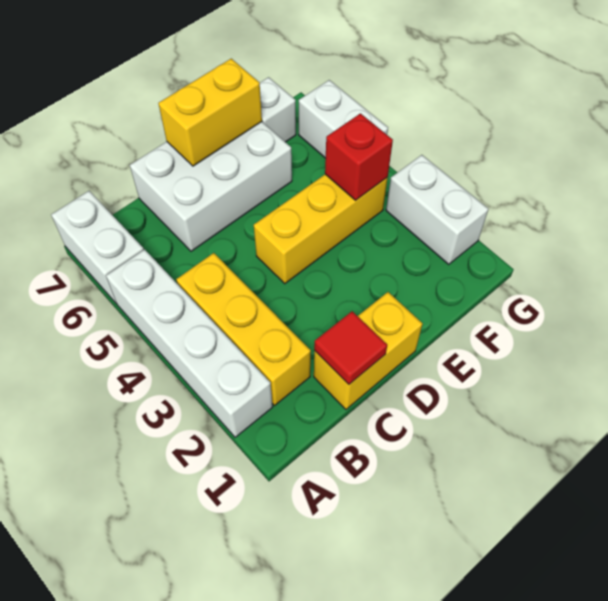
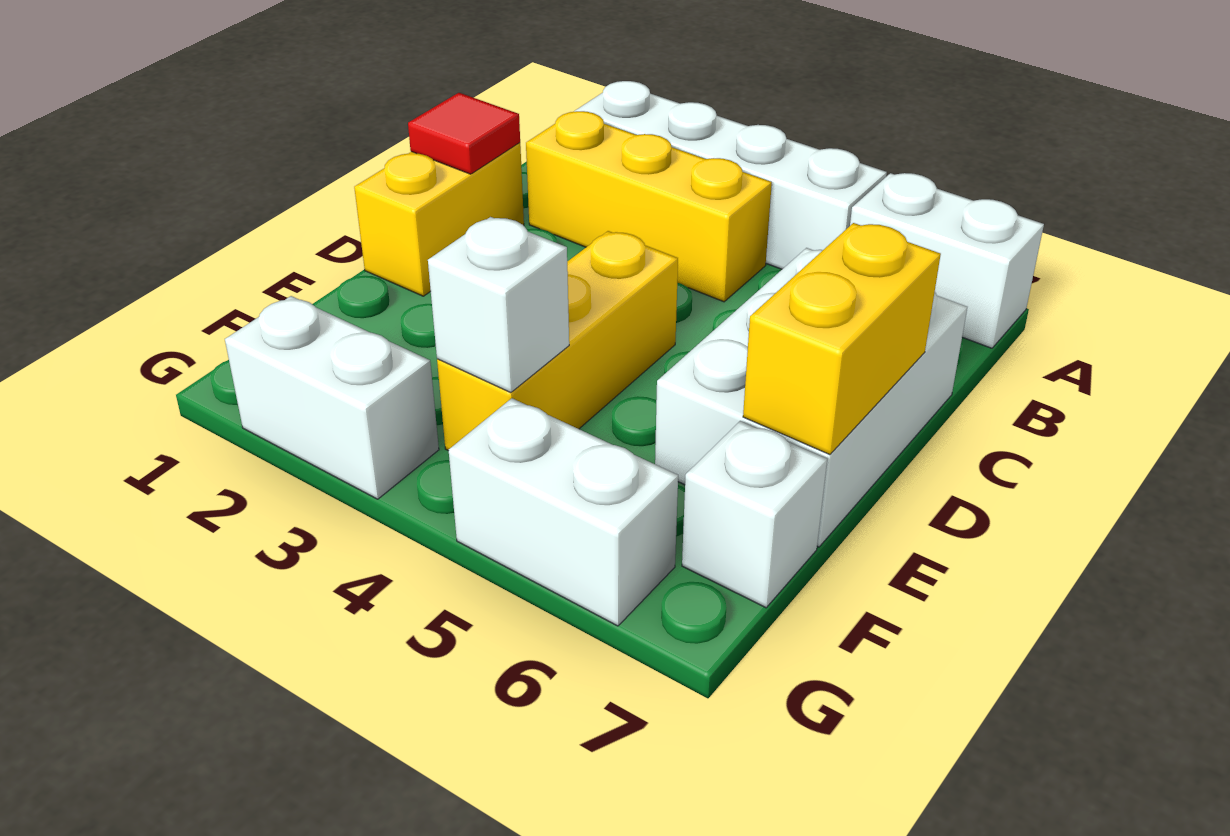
red brick F4 level 2 -> white brick F4 level 2

